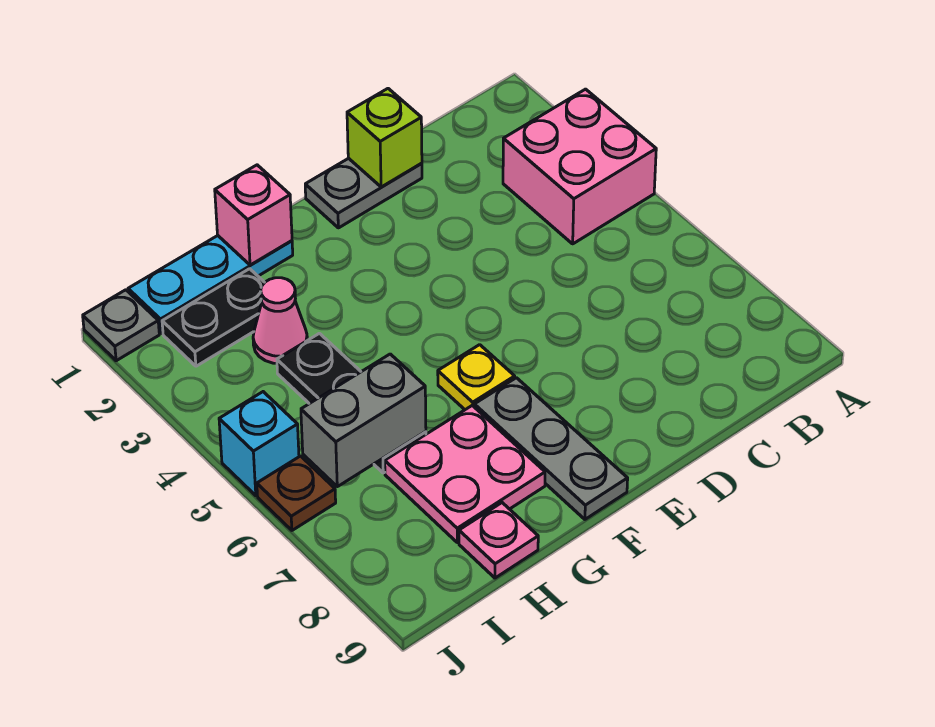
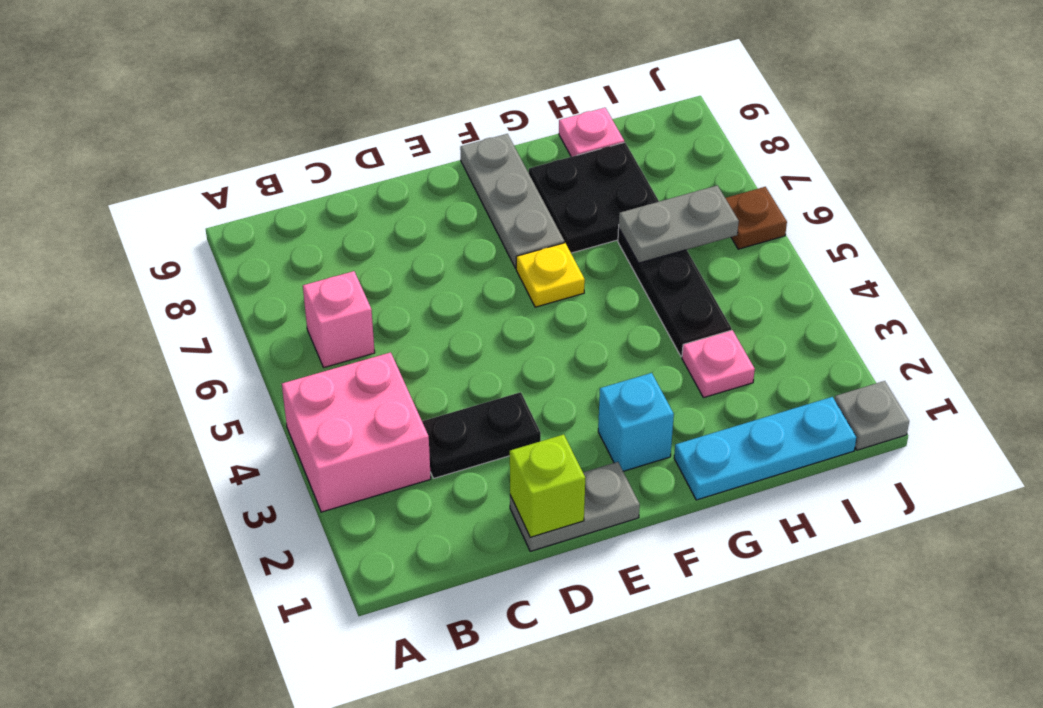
pink brick G1 level 2 -> pink brick B6 level 1
pink plate G7:H8 level 1 -> black plate G7:H8 level 1
black plate H2:I2 level 1 -> black plate C3:D3 level 1
pink cone H3 level 1 -> pink plate H3 level 1
grey brick H6:I6 level 2 -> grey plate H6:I6 level 2
cyan brick J5 level 1 -> cyan brick F2 level 1

